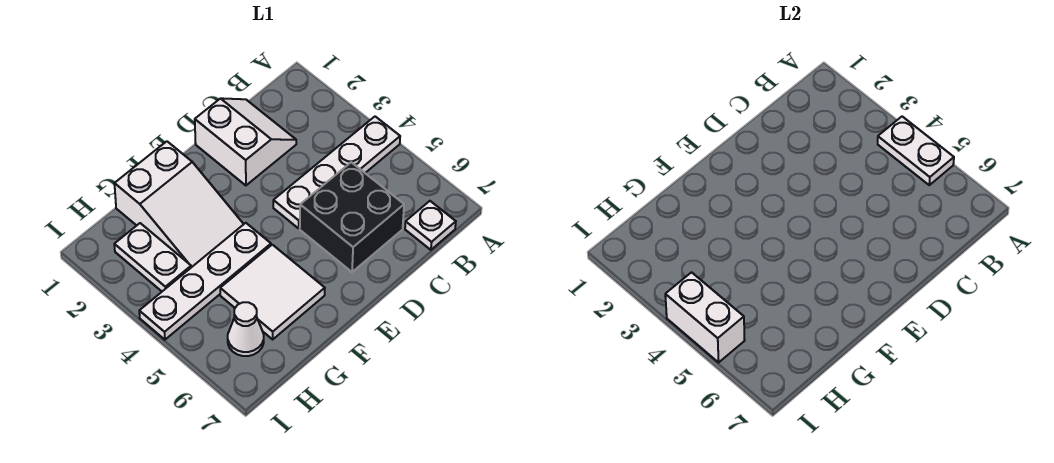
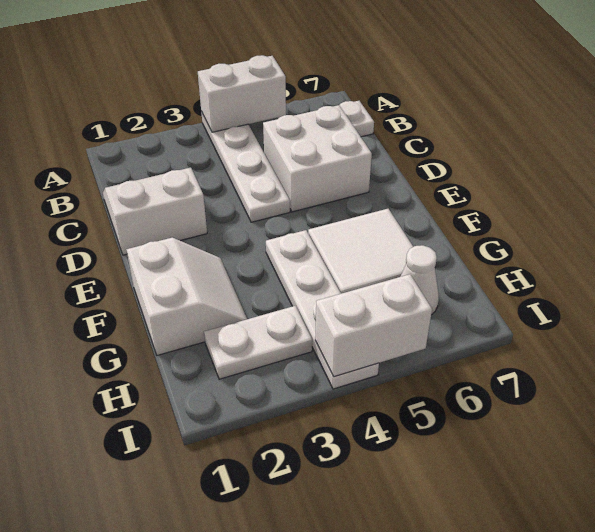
white plate A4:A5 level 2 -> white brick A4:A5 level 2
black brick C5:D6 level 1 -> white brick C5:D6 level 1
white slope F1:G3 level 1 top 1 -> white slope F1:G2 level 1 top 1

